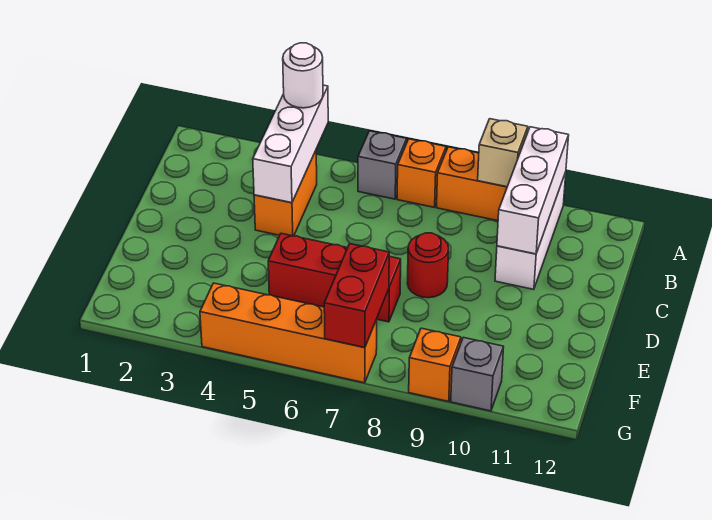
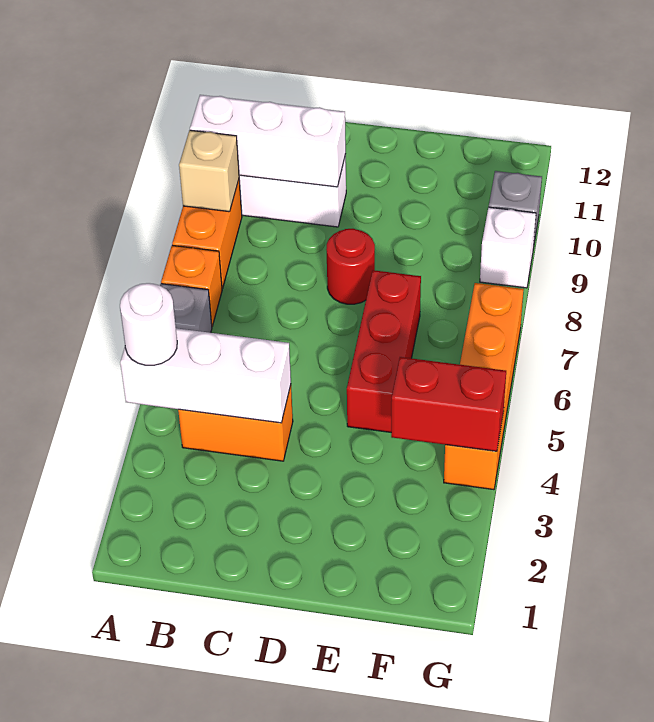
red brick F7:G7 level 2 -> red brick F4:G4 level 2
orange brick G9 level 1 -> white brick G9 level 1

